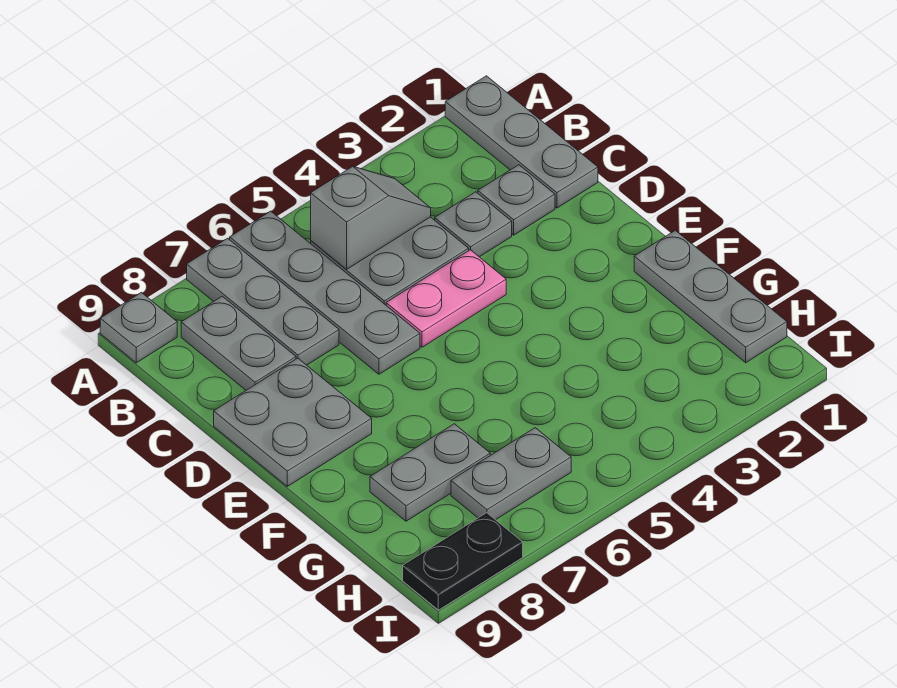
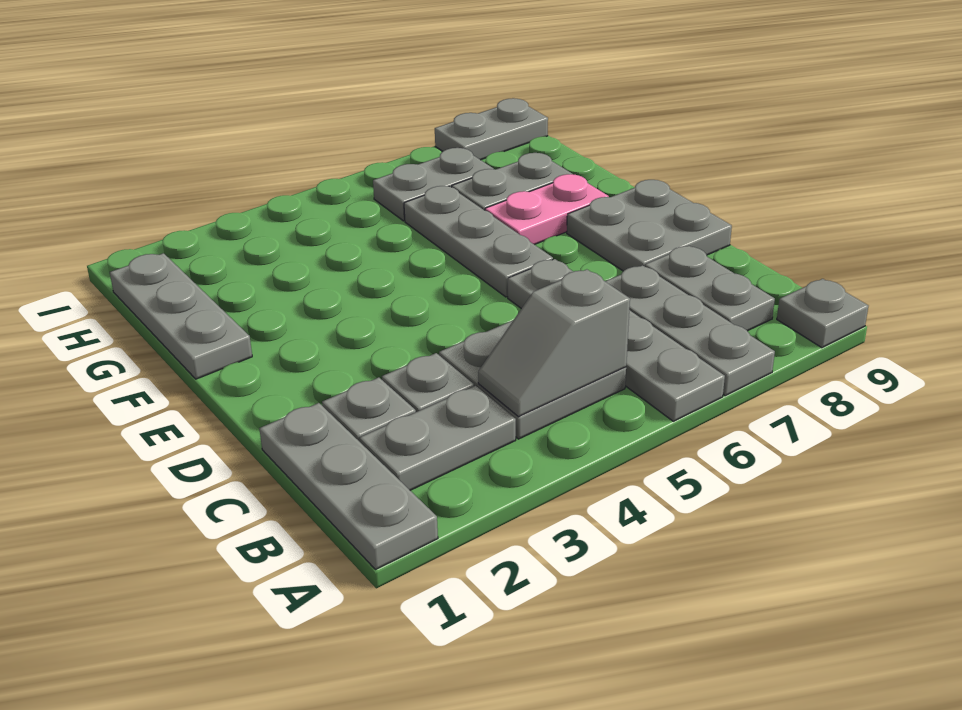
none -> grey plate B2:B3 level 1
pink plate D4:D5 level 1 -> pink plate F7:F8 level 1
none -> grey plate E6:G6 level 1
black plate I8:I9 level 1 -> grey plate I8:I9 level 1

